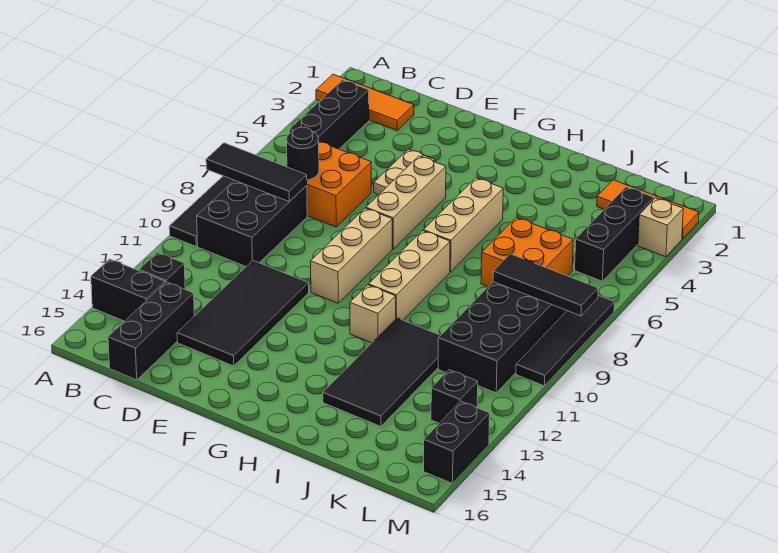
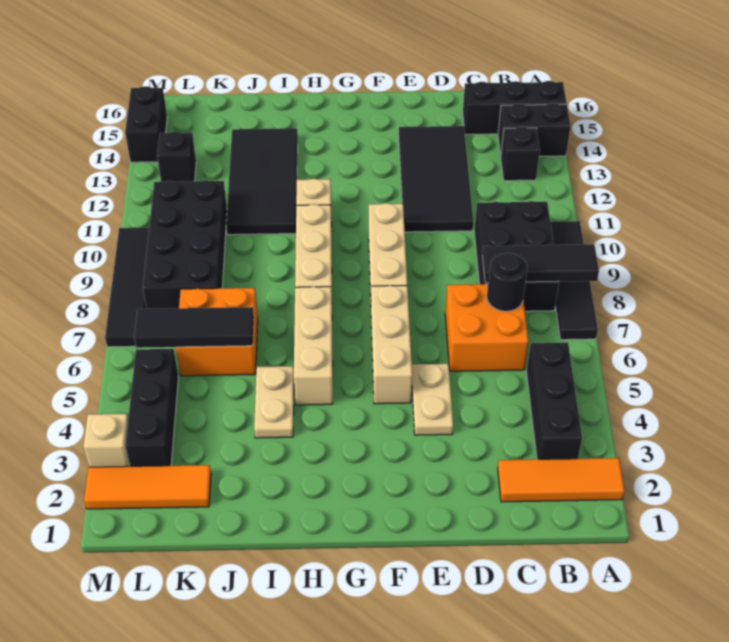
black brick C14:C16 level 1 -> black brick A15:C15 level 1
none -> tan plate I4:I5 level 1
black tile K8:M8 level 2 -> black tile J6:L6 level 2

